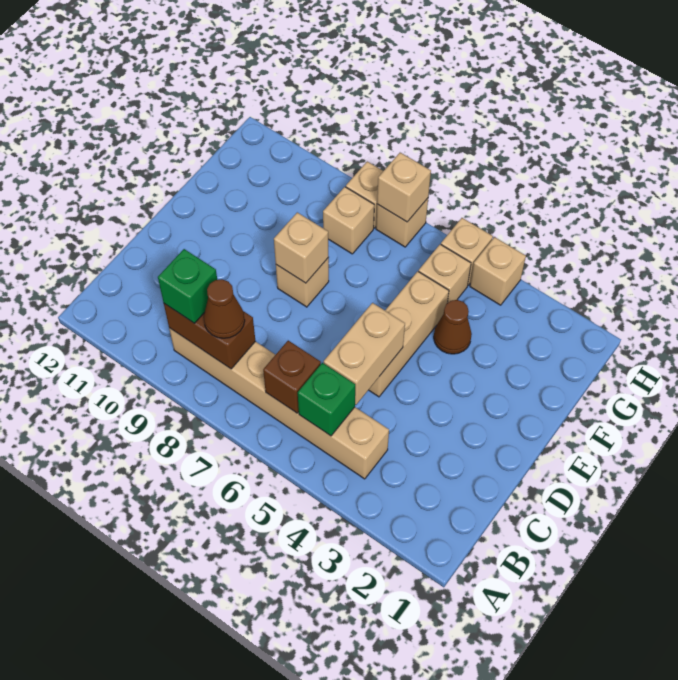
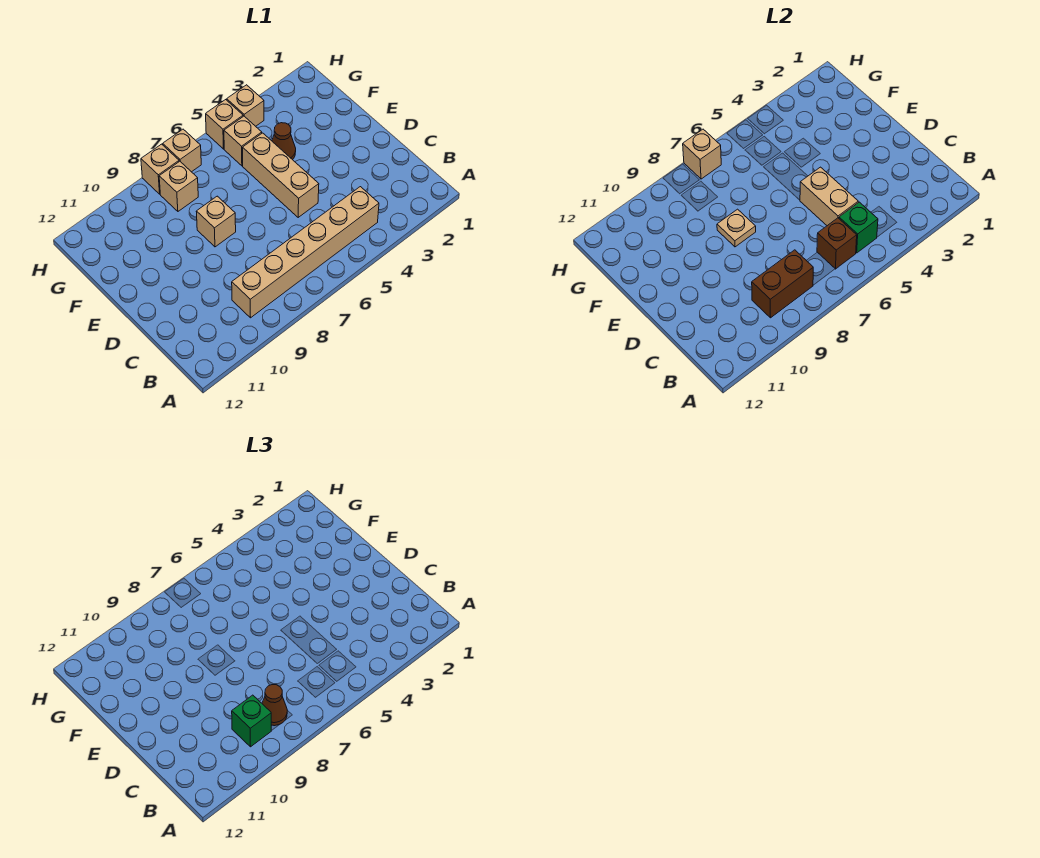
tan brick E8 level 2 -> tan plate E8 level 2

